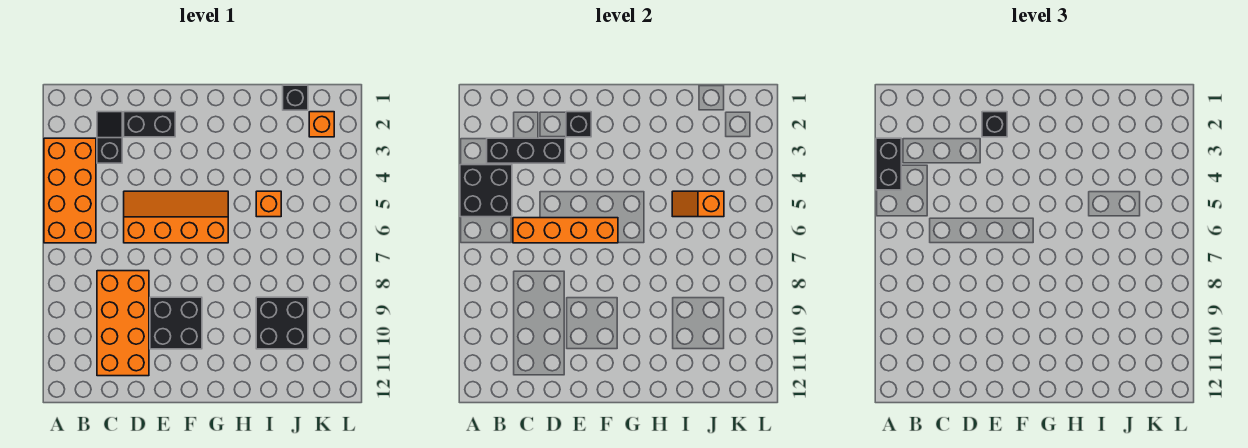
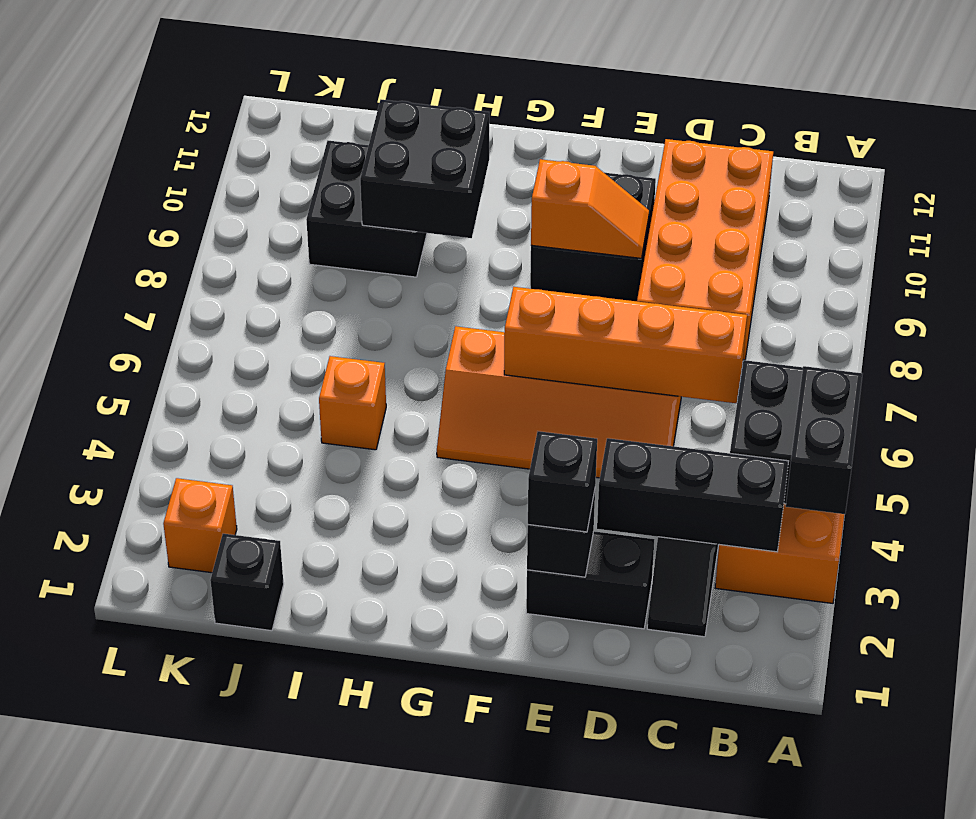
none -> black brick H9:I10 level 2
orange slope I5:J5 level 2 top J -> orange slope E9:F9 level 2 top F

